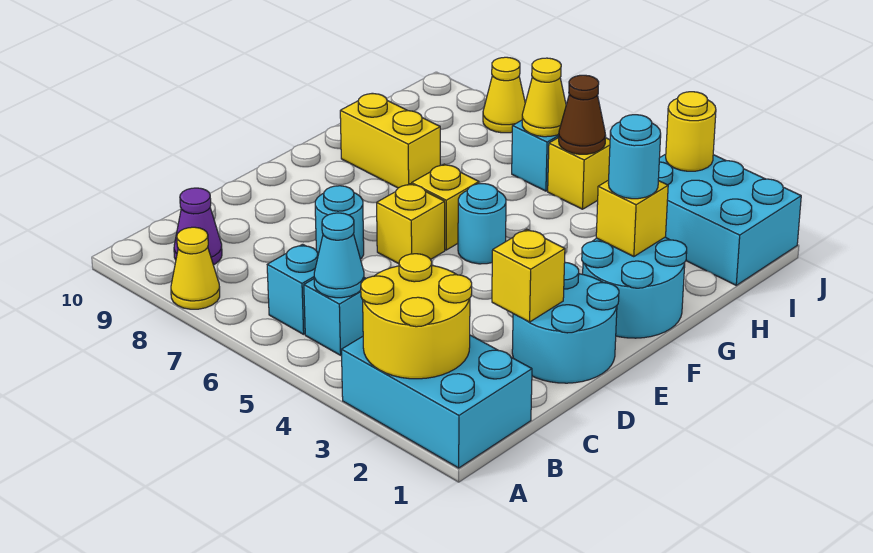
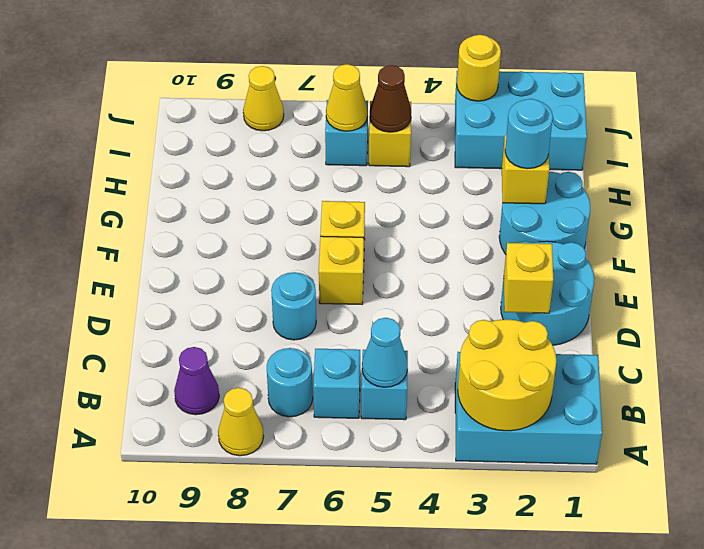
cyan round brick F5 level 1 -> cyan round brick B7 level 1
yellow brick G8:G9 level 1 -> none

